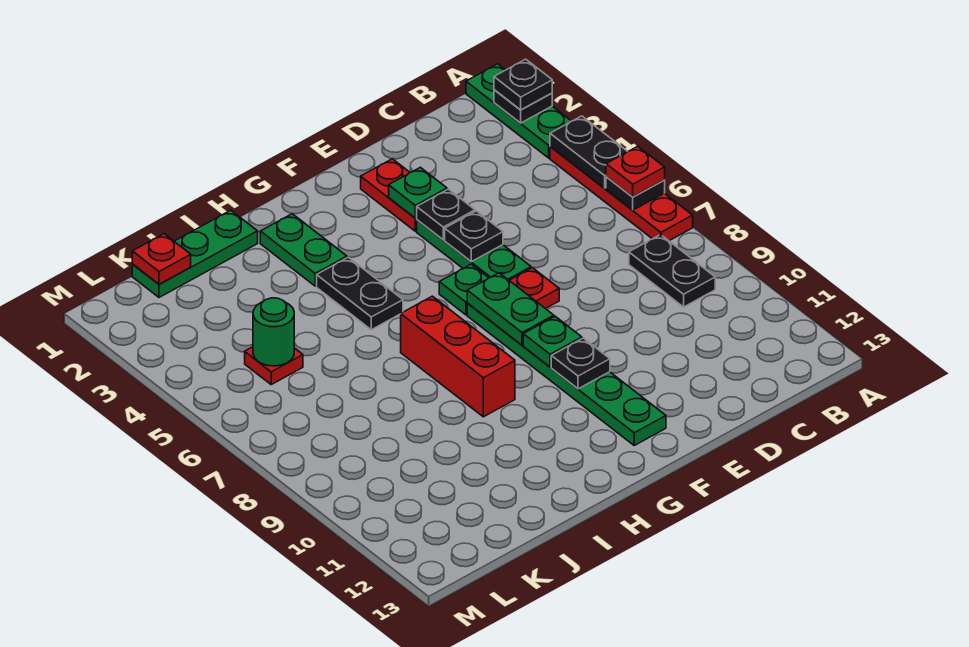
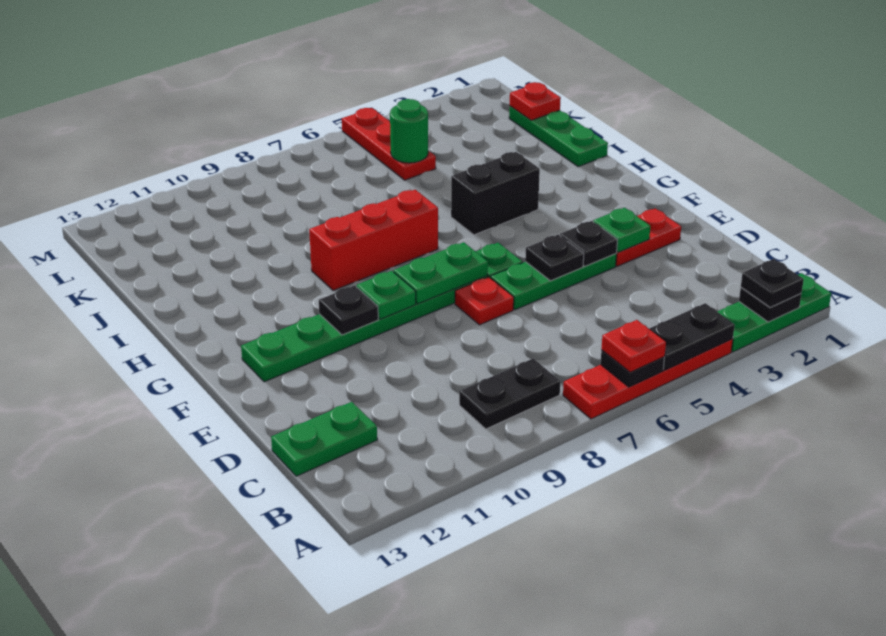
green plate H2:H3 level 1 -> green plate C12:C13 level 1
black plate H4:H5 level 1 -> black brick H4:H5 level 1
red plate K5 level 1 -> red plate K5:M5 level 1

